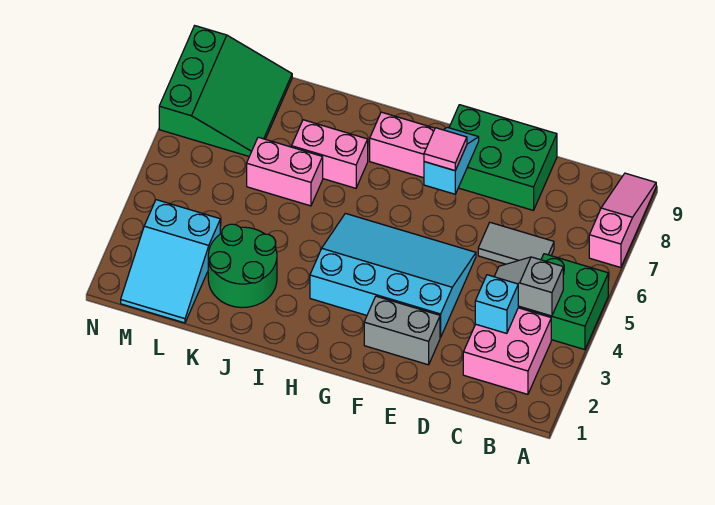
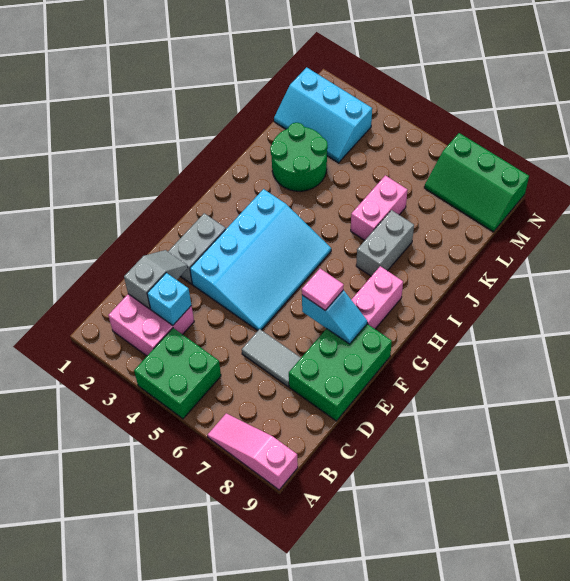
pink slope A7:A9 level 1 top 7 -> pink slope A7:A9 level 1 top 9
grey slope B4:C4 level 2 top B -> grey slope C2:D2 level 2 top C
grey tile C6:D6 level 1 -> grey tile D6:D7 level 1
pink brick I7:J7 level 1 -> grey brick I7:J7 level 1
cyan slope L1:M3 level 1 top 3 -> cyan slope L1:M3 level 1 top M
green slope L7:N9 level 1 top N -> green slope M7:N9 level 1 top N

